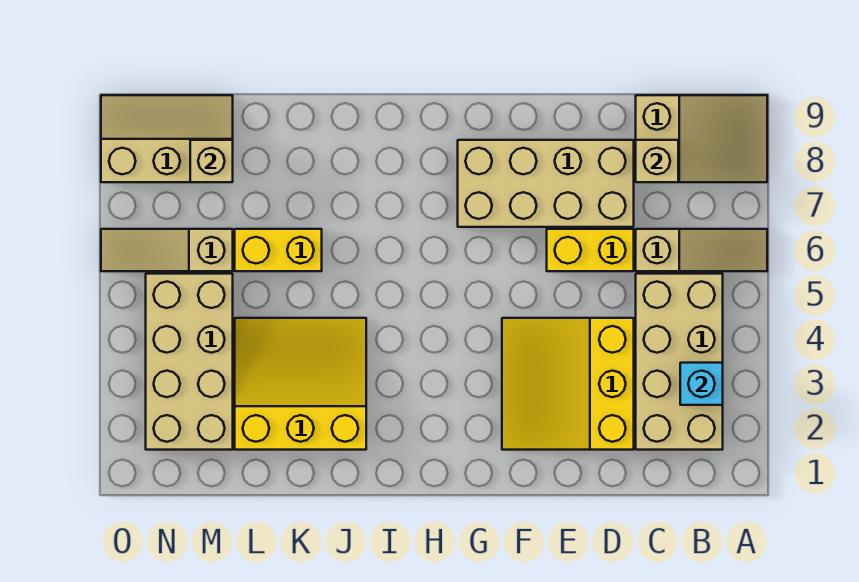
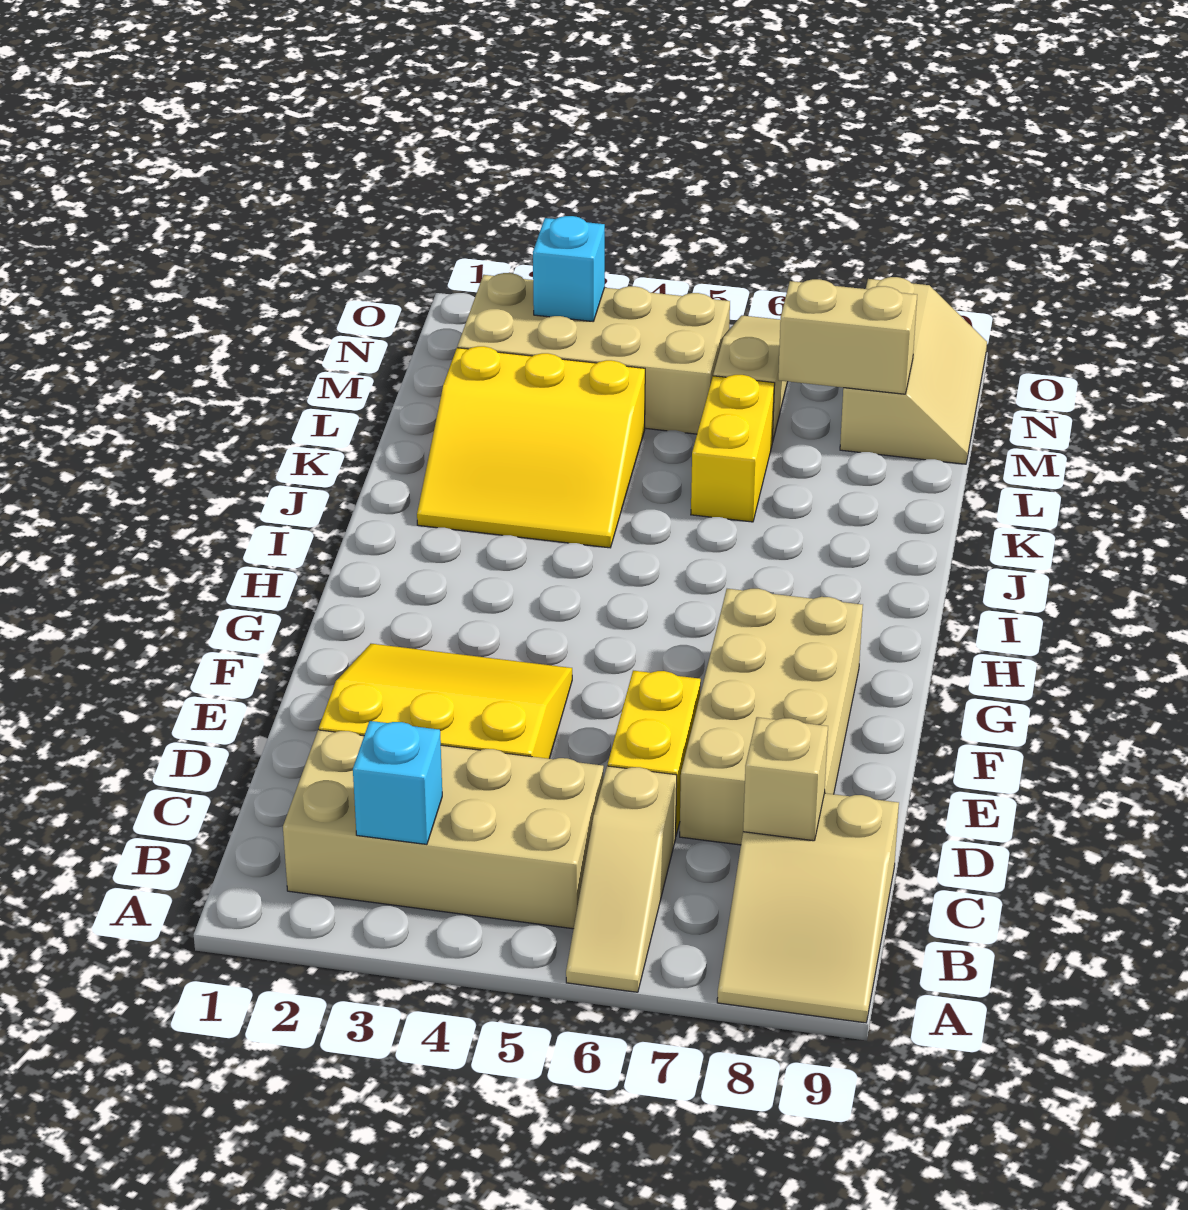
yellow slope J2:L4 level 1 top 2 -> yellow slope J2:L4 level 1 top L
tan brick M8 level 2 -> tan brick M7:M8 level 2
none -> cyan brick N3 level 2

